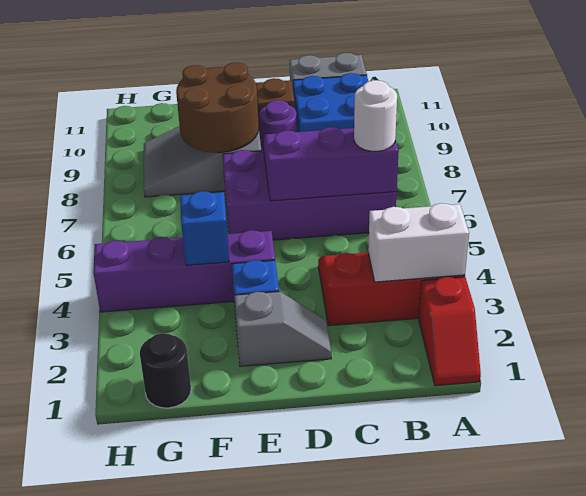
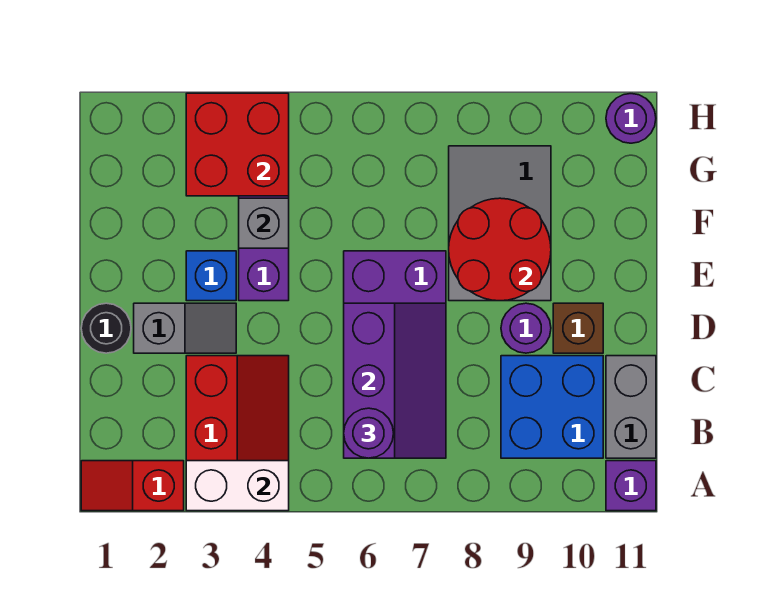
white brick A3:B3 level 2 -> white brick A3:A4 level 2
none -> purple brick A11 level 1
white round brick B6 level 3 -> purple round brick B6 level 3
grey slope D2:E2 level 1 top E -> grey slope D2:D3 level 1 top 2
brown round brick E8:F9 level 2 -> red round brick E8:F9 level 2
blue brick F4 level 2 -> grey brick F4 level 2
black round brick G1 level 1 -> black round brick D1 level 1
none -> red brick G3:H4 level 2
none -> purple round brick H11 level 1

